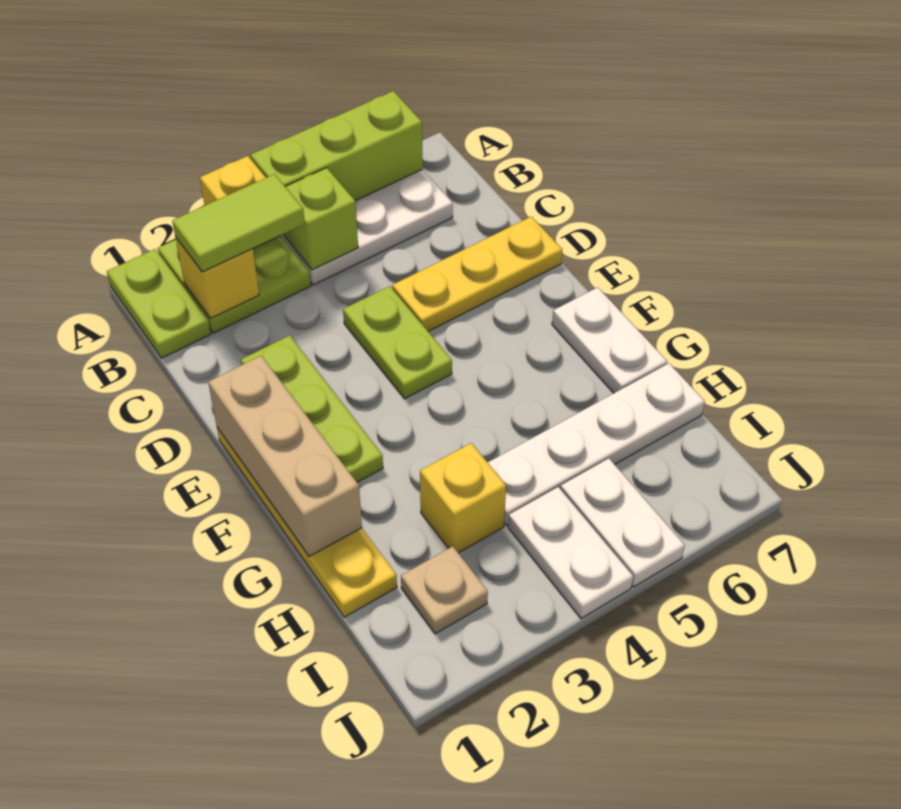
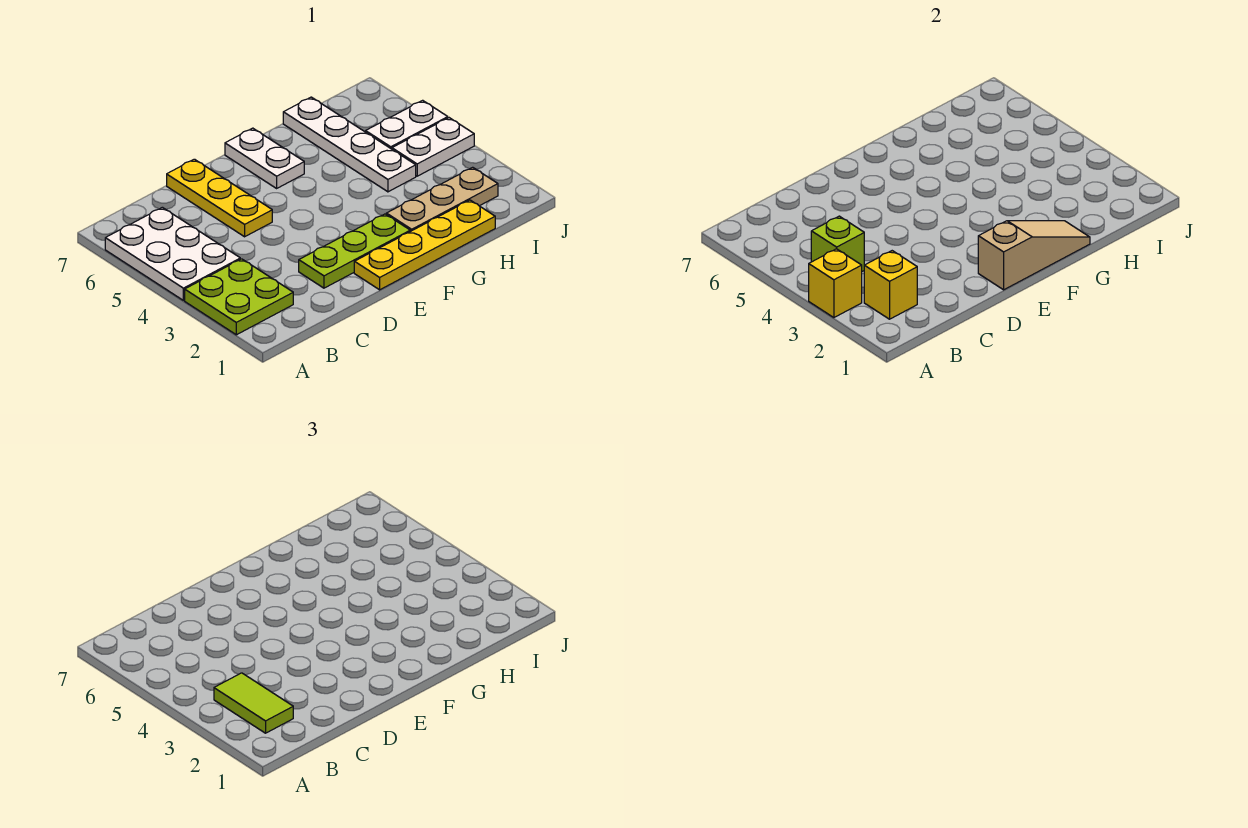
lime plate A1:B1 level 1 -> none
lime brick A4:A6 level 2 -> none
lime plate D4:E4 level 1 -> none
tan brick E1:G1 level 2 -> tan slope E1:G1 level 2 top E
white plate F7:G7 level 1 -> white plate F6:F7 level 1
yellow brick H3 level 1 -> none
tan plate I2 level 1 -> tan plate G2:I2 level 1

